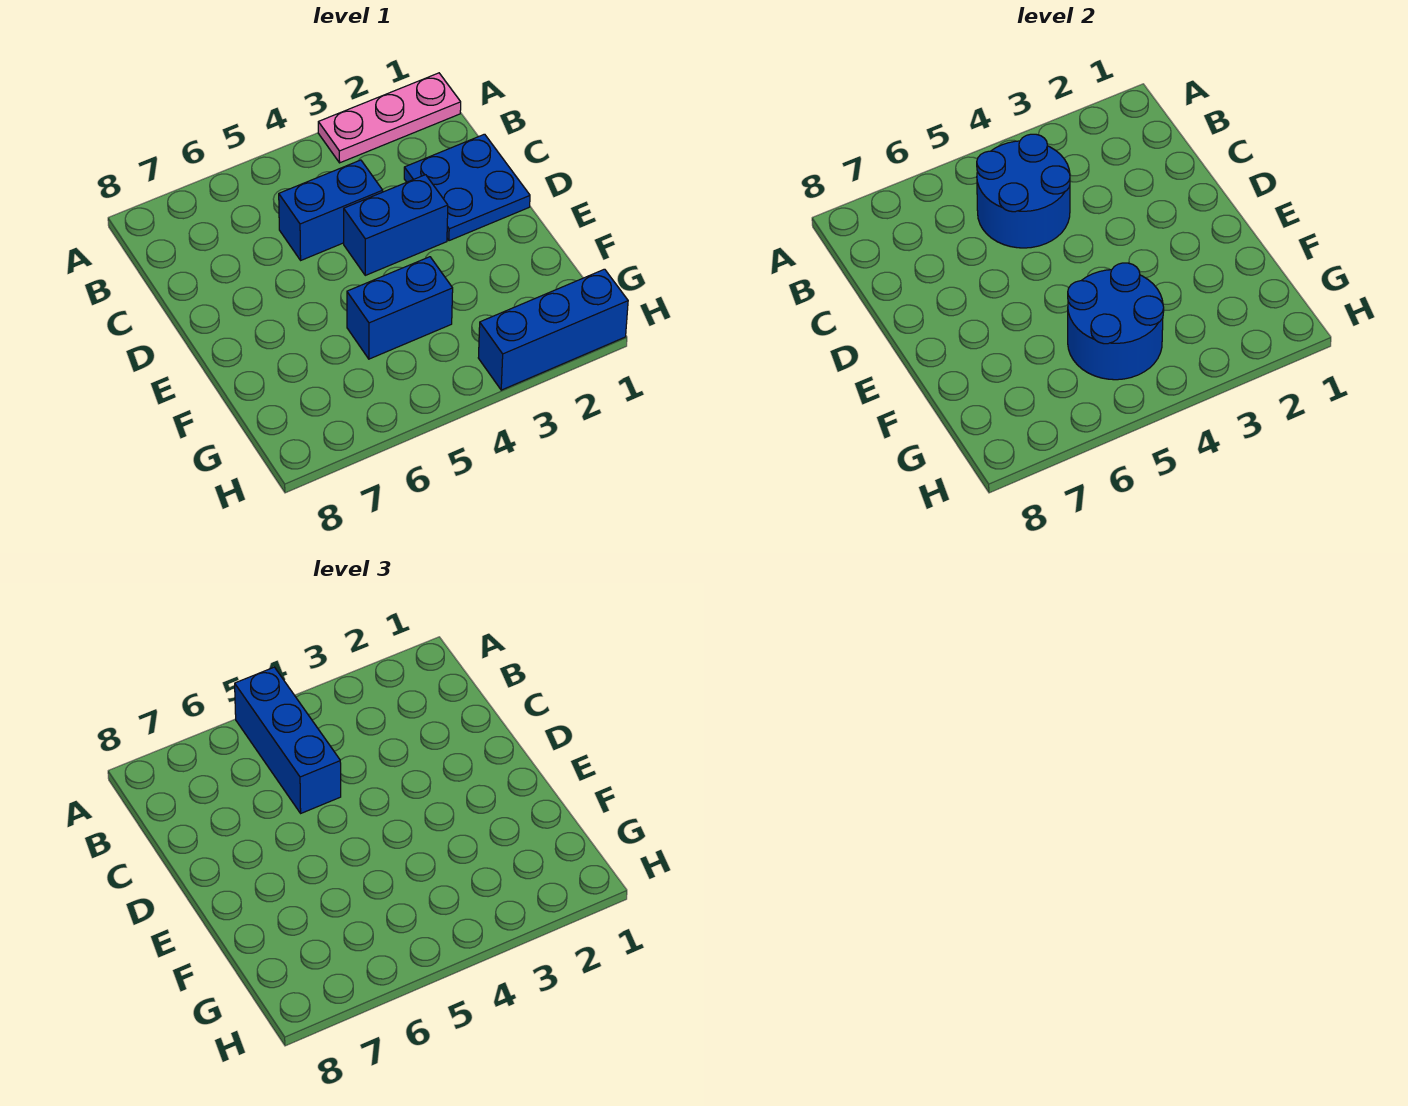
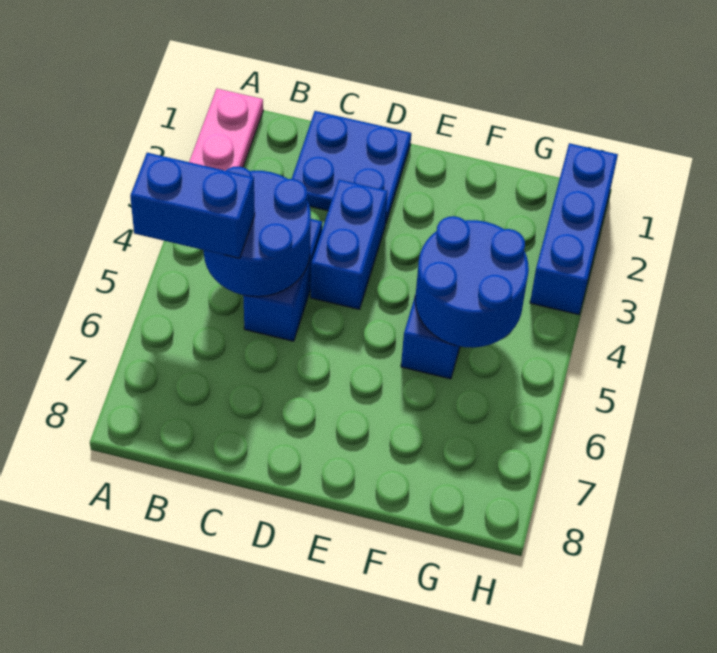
blue brick A5:C5 level 3 -> blue brick A5:B5 level 3

